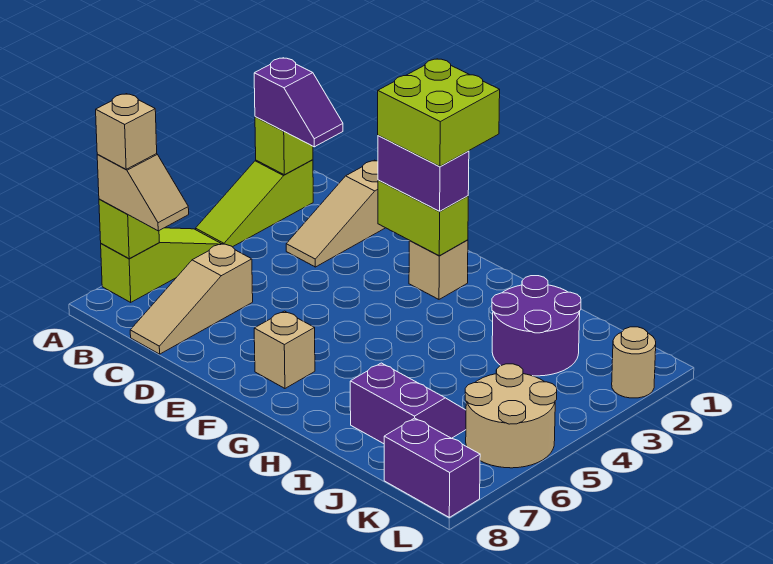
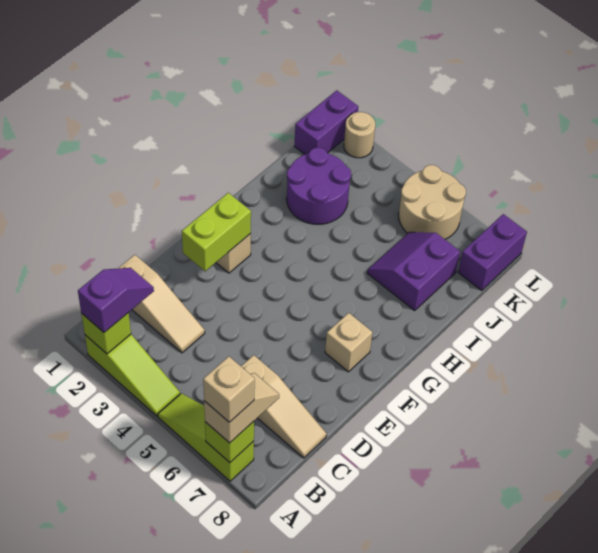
lime brick E1:F2 level 4 -> none
purple brick E2:F2 level 3 -> purple brick K1:L1 level 1

